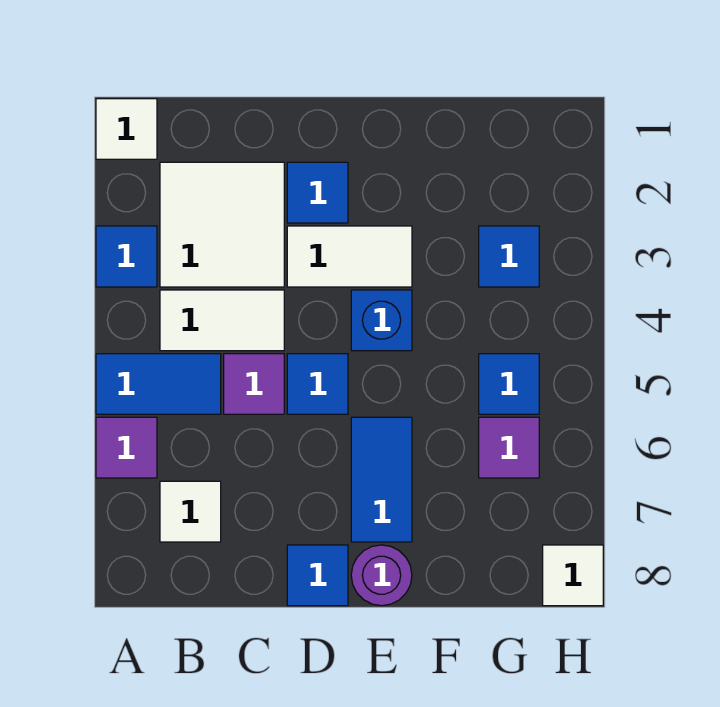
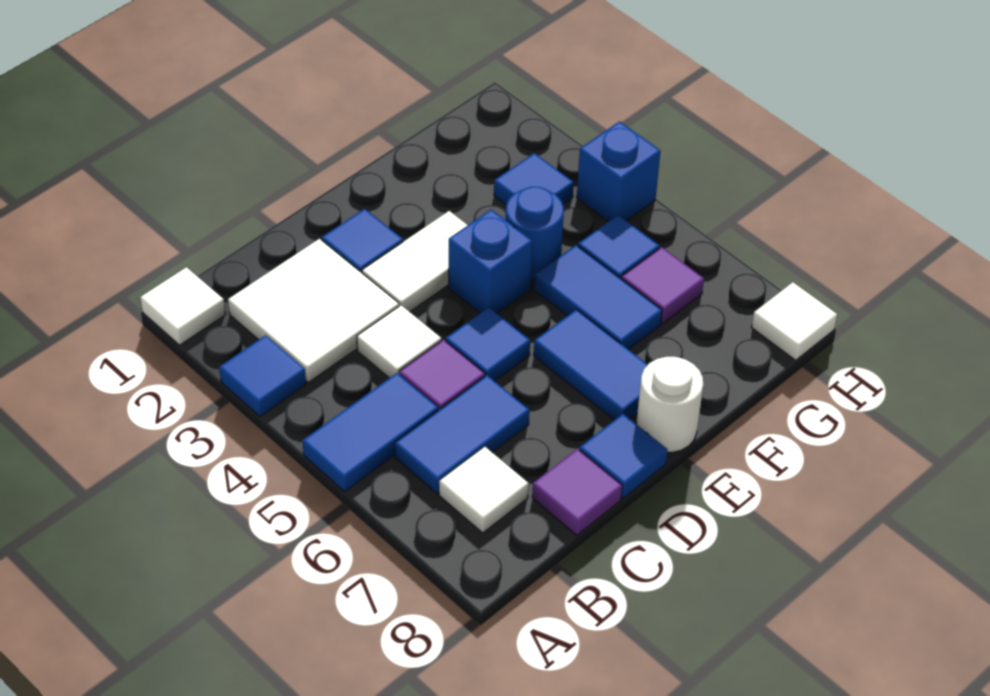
purple tile A6 level 1 -> purple tile C8 level 1
white tile B4:C4 level 1 -> white tile C4 level 1
none -> blue tile B6:C6 level 1
purple round brick E8 level 1 -> white round brick E8 level 1
none -> blue round brick F4 level 1
none -> blue tile F5:F6 level 1
none -> blue brick H4 level 1

